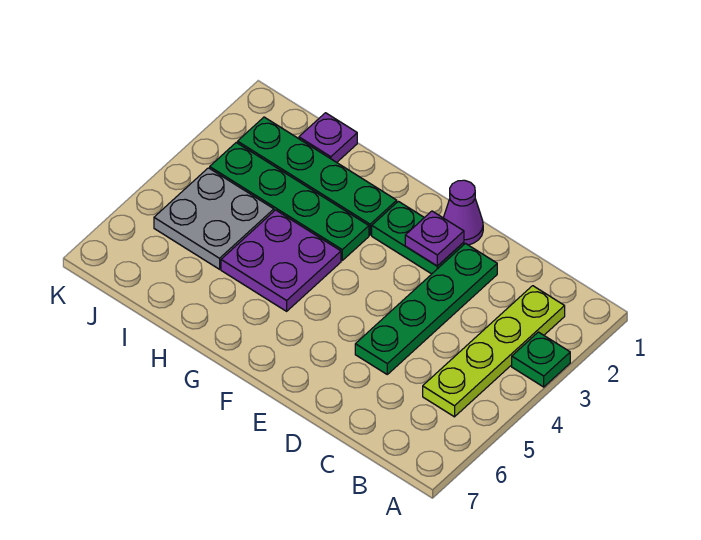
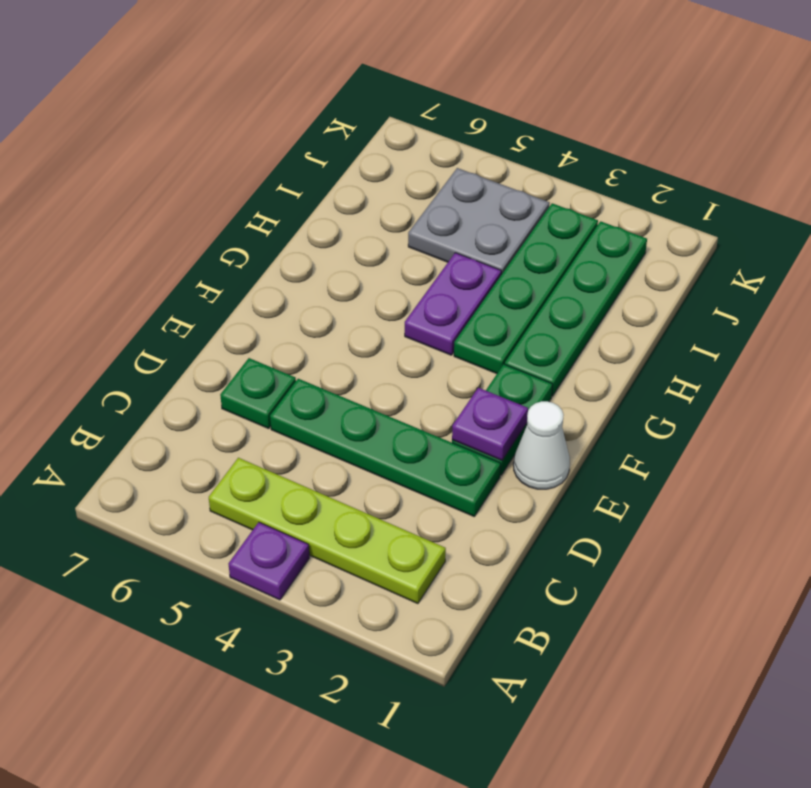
green plate A3 level 1 -> green plate D6 level 1
purple cone E1 level 1 -> white cone E1 level 1
purple plate G4:H5 level 1 -> purple plate G4:H4 level 1
purple plate I1 level 1 -> purple plate A4 level 1

